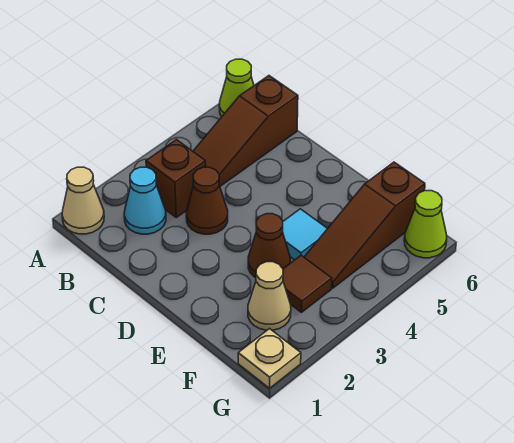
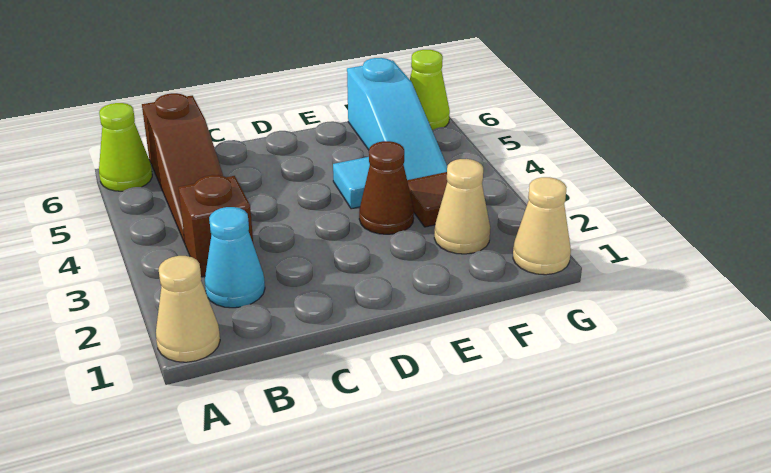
brown cone C3 level 1 -> none
brown slope F4:F6 level 1 top 6 -> cyan slope F4:F6 level 1 top 6
tan plate G1 level 1 -> tan cone G1 level 1

